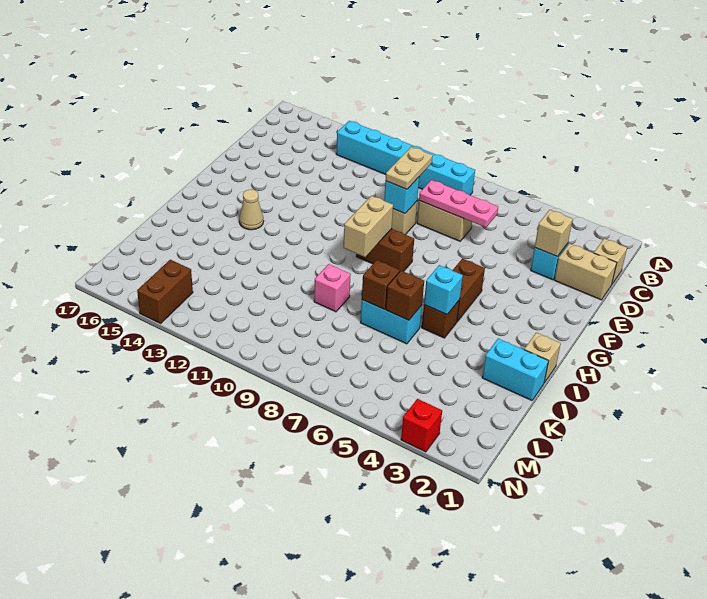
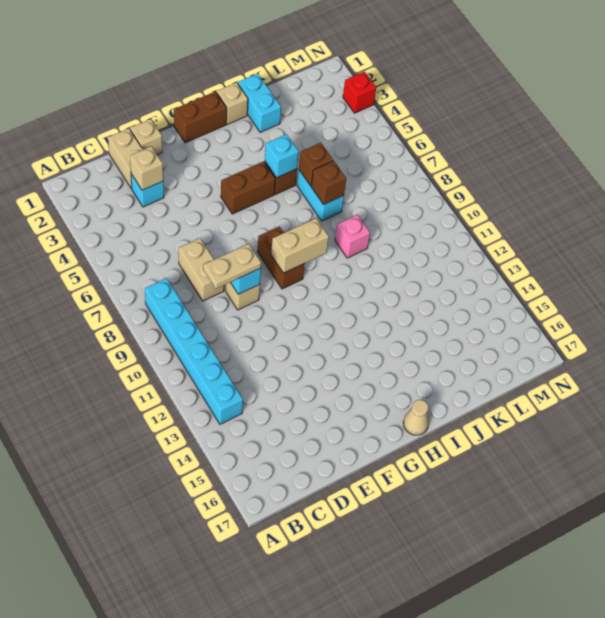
tan brick C1 level 1 -> tan brick E1 level 1
pink plate D6:D8 level 2 -> none
tan cone H14 level 1 -> tan cone H17 level 1
brown brick M14:N14 level 1 -> brown brick G1:H1 level 1

